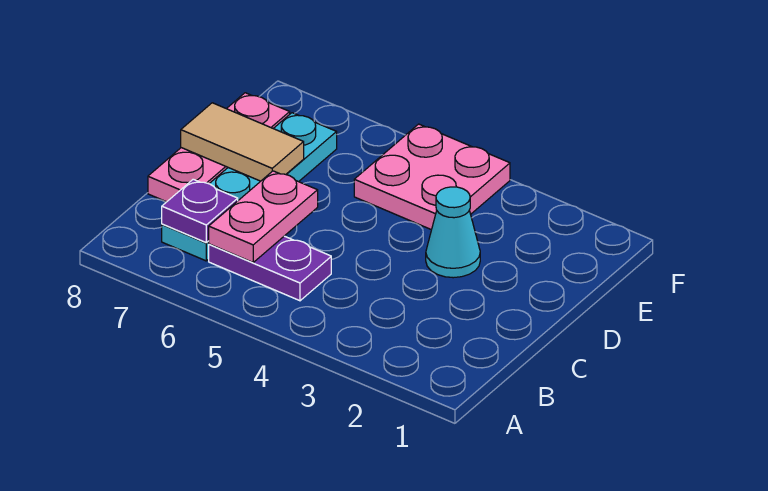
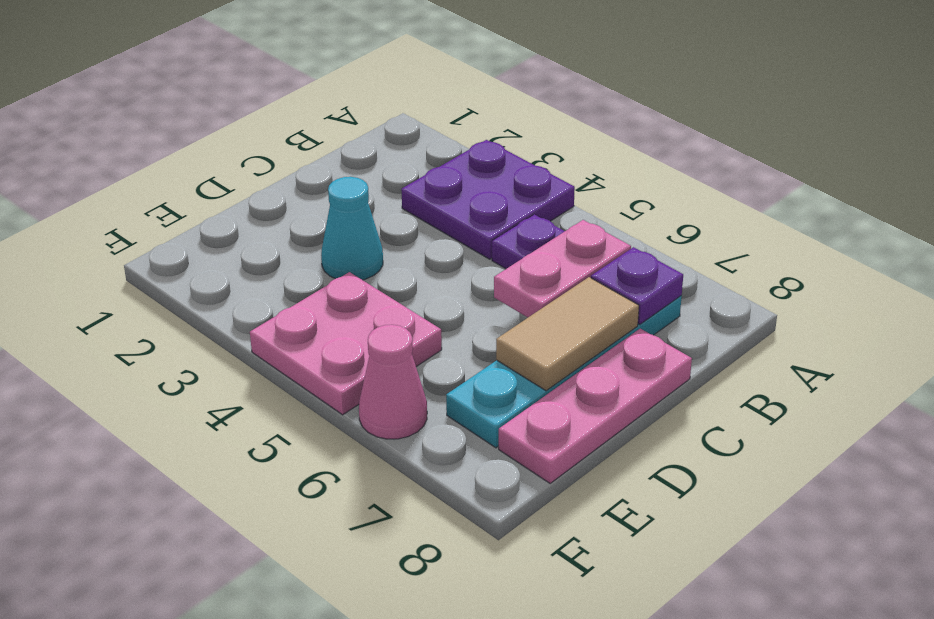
none -> purple plate A3:B4 level 1
tan tile D7:D8 level 2 -> tan tile C7:D7 level 2
none -> pink cone F6 level 1

